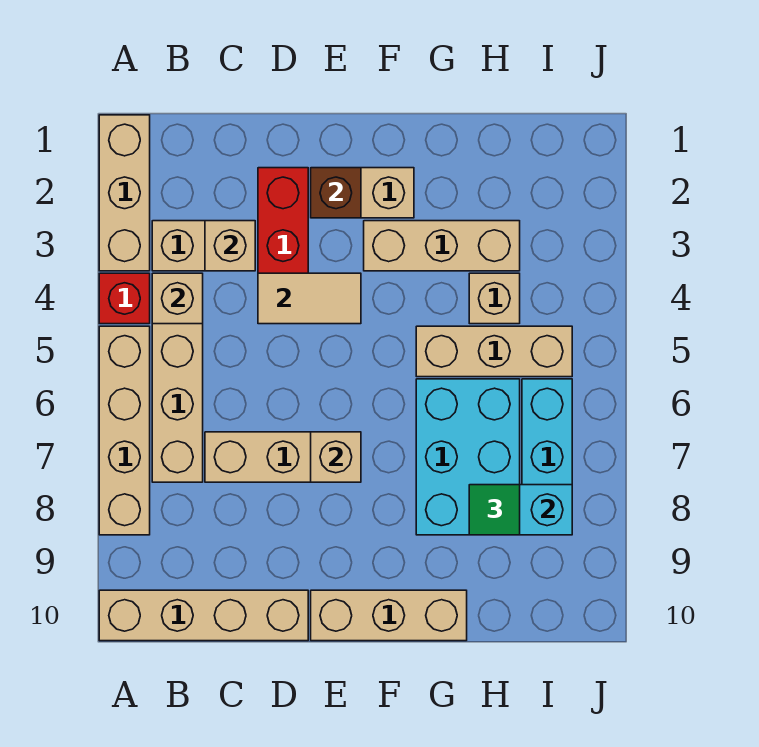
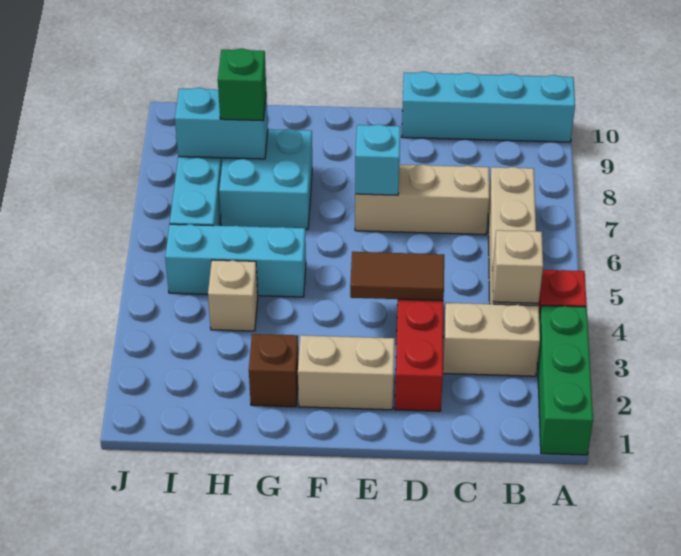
tan brick A1:A3 level 1 -> green brick A1:A3 level 1
tan brick A5:A8 level 1 -> none
tan brick A10:D10 level 1 -> cyan brick A10:D10 level 1
tan brick C3 level 2 -> none
tan tile D4:E4 level 2 -> brown tile D4:E4 level 2
brown brick E2 level 2 -> brown brick G2 level 1
tan brick E7 level 2 -> cyan brick E7 level 2
tan brick E10:G10 level 1 -> none
tan brick F3:H3 level 1 -> none
tan brick G5:I5 level 1 -> cyan brick G5:I5 level 1
cyan brick G6:H8 level 1 -> cyan brick G7:H8 level 1
green tile H8 level 3 -> green brick H8 level 3

